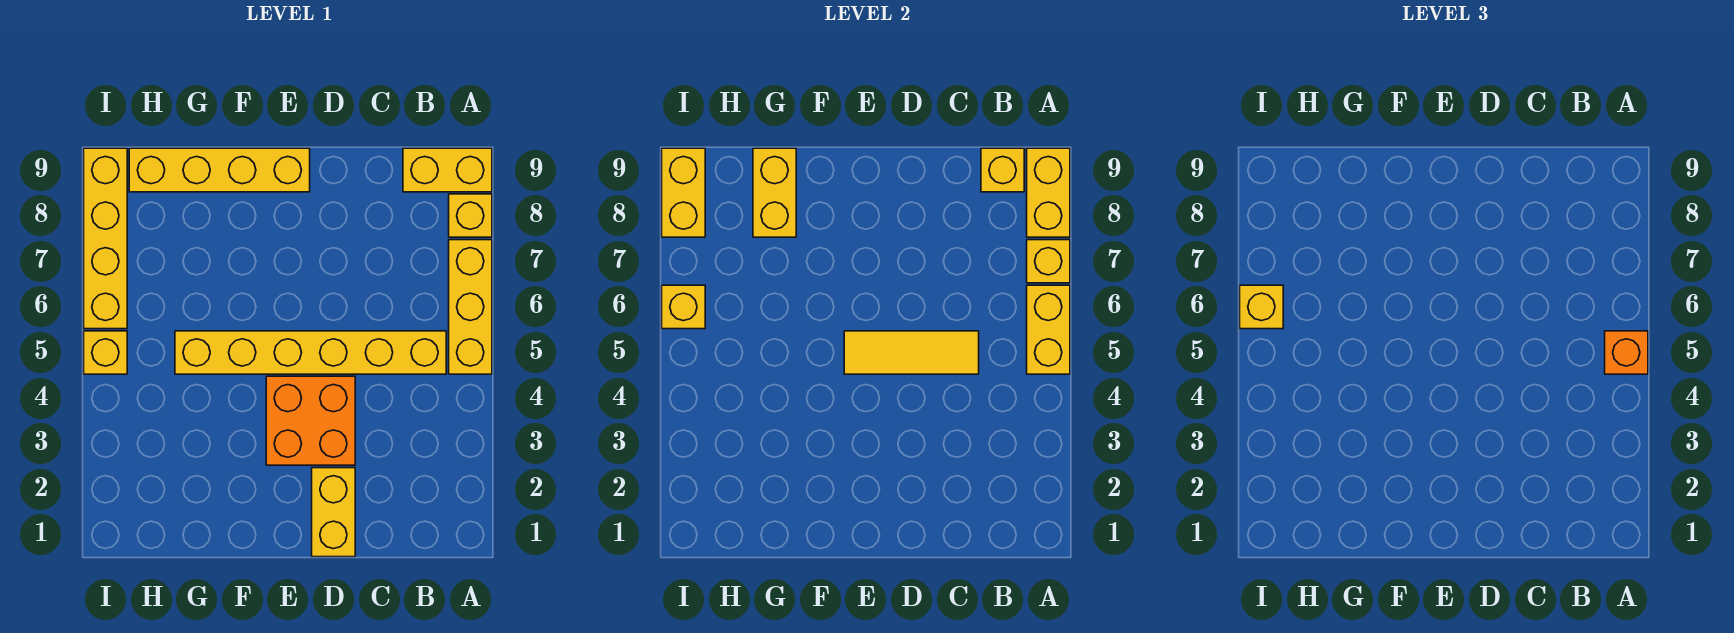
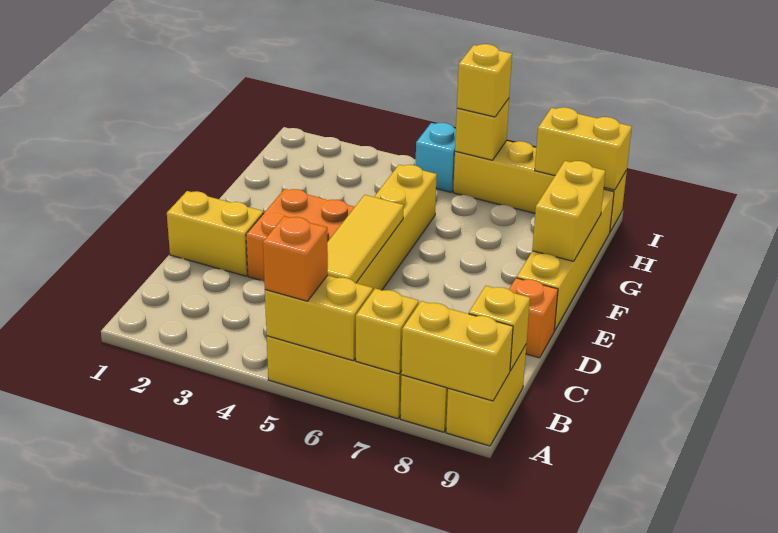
none -> orange brick D9 level 1
yellow brick G8:G9 level 2 -> yellow brick F9:G9 level 2
yellow brick I5 level 1 -> cyan brick I5 level 1

